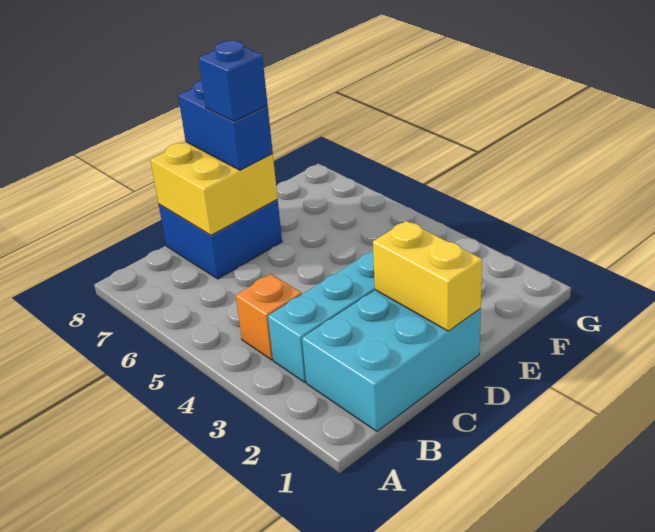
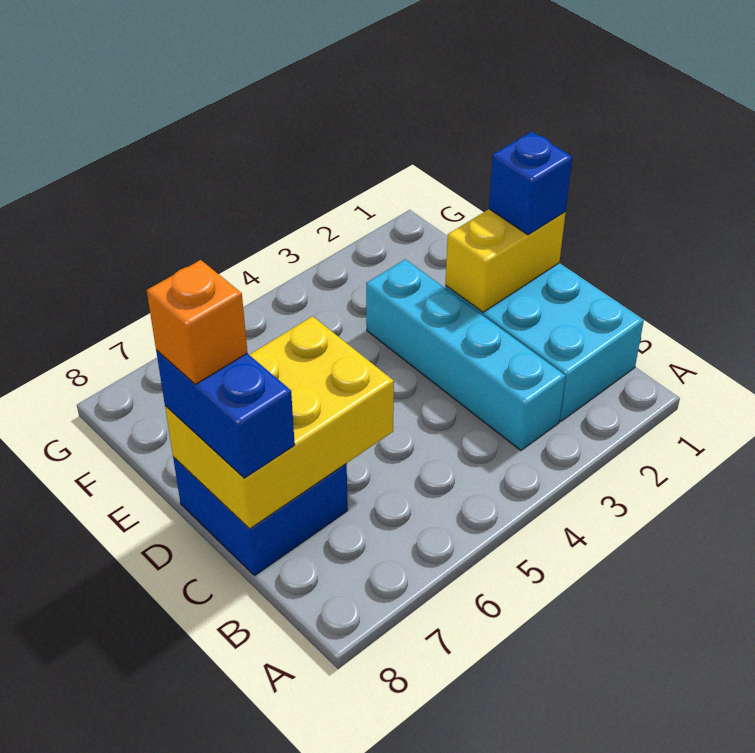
orange brick B4 level 1 -> orange brick D8 level 4
yellow brick C7:D8 level 2 -> yellow brick C6:D8 level 2
blue brick D7:D8 level 3 -> blue brick C8:D8 level 3
blue brick D7 level 4 -> blue brick D1 level 3

